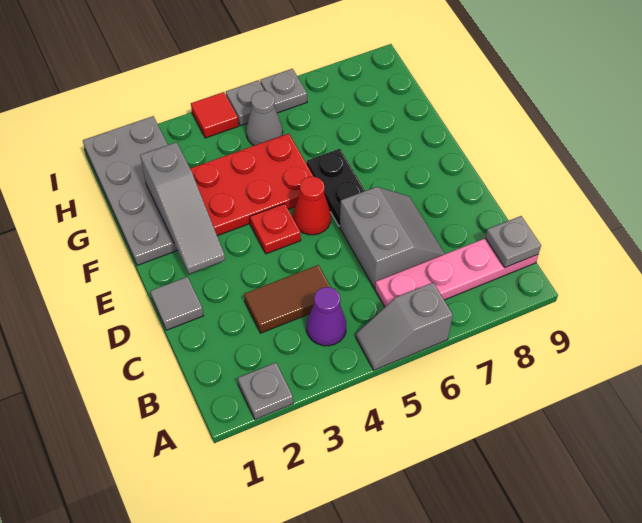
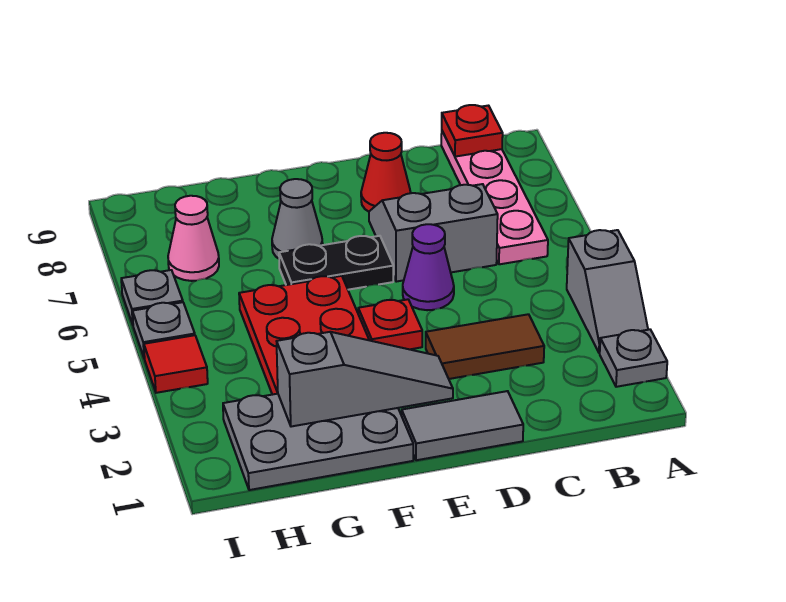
grey slope A5:A6 level 1 top 6 -> grey slope A3:A4 level 1 top 4
purple cone B4 level 1 -> purple cone D5 level 1
grey plate B9 level 2 -> red plate B9 level 2
brown tile C3:C4 level 1 -> brown tile C3:D3 level 1
grey tile D1 level 1 -> grey tile D1:E1 level 1
red cone E5 level 1 -> red cone D8 level 1
grey plate F1:I2 level 1 -> grey plate F1:H2 level 1
grey cone H5 level 1 -> grey cone F7 level 1
none -> pink cone H7 level 1

